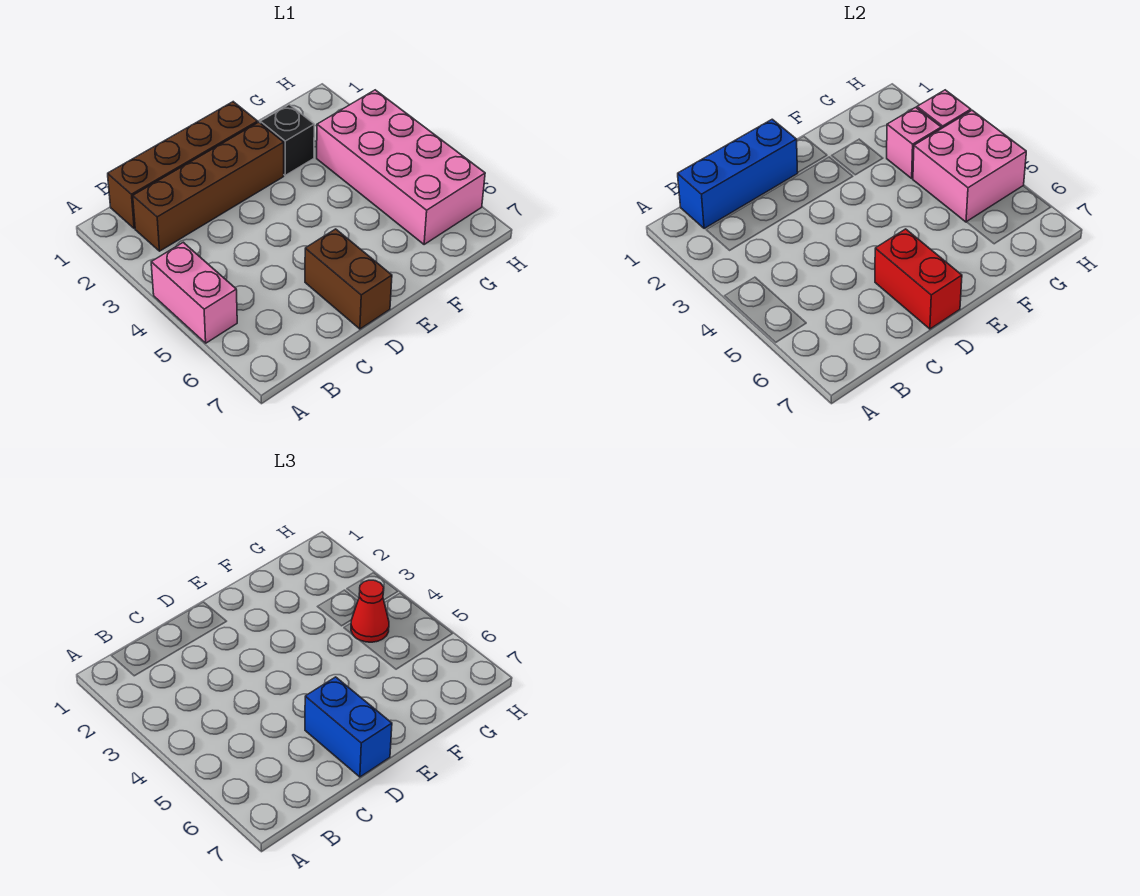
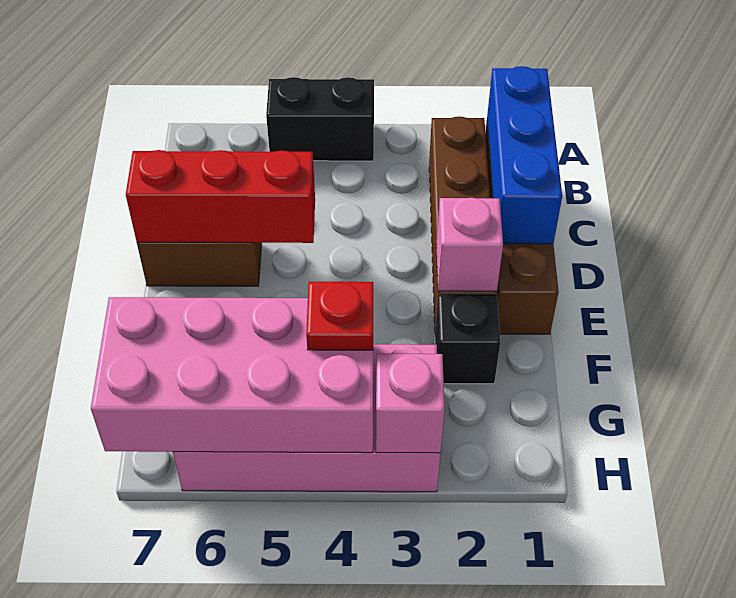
pink brick A4:A5 level 1 -> black brick A4:A5 level 1
red brick D6:D7 level 2 -> red brick D5:D7 level 2
blue brick D6:D7 level 3 -> none
pink brick G3 level 2 -> pink brick E2 level 2
pink brick G4:H5 level 2 -> pink brick G4:H7 level 2
red cone G4 level 3 -> red plate G4 level 3

